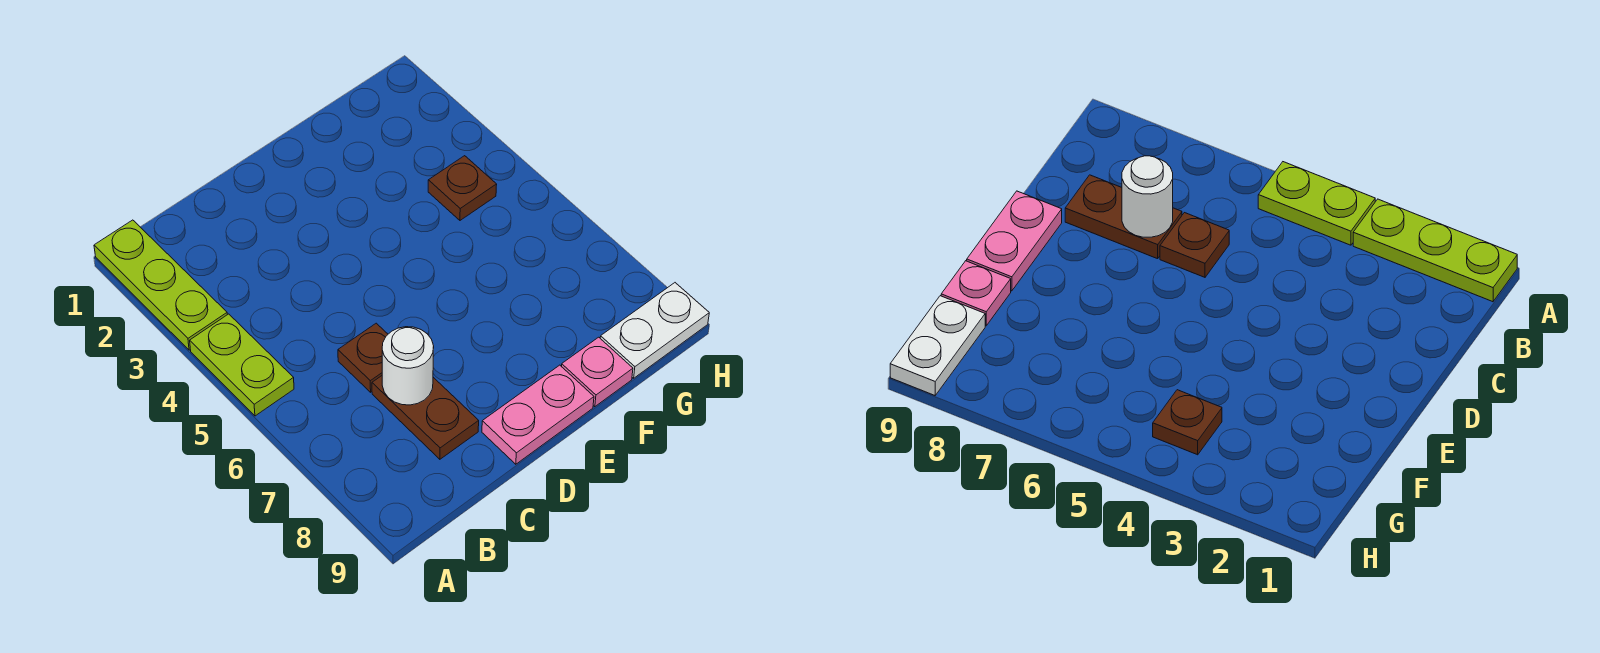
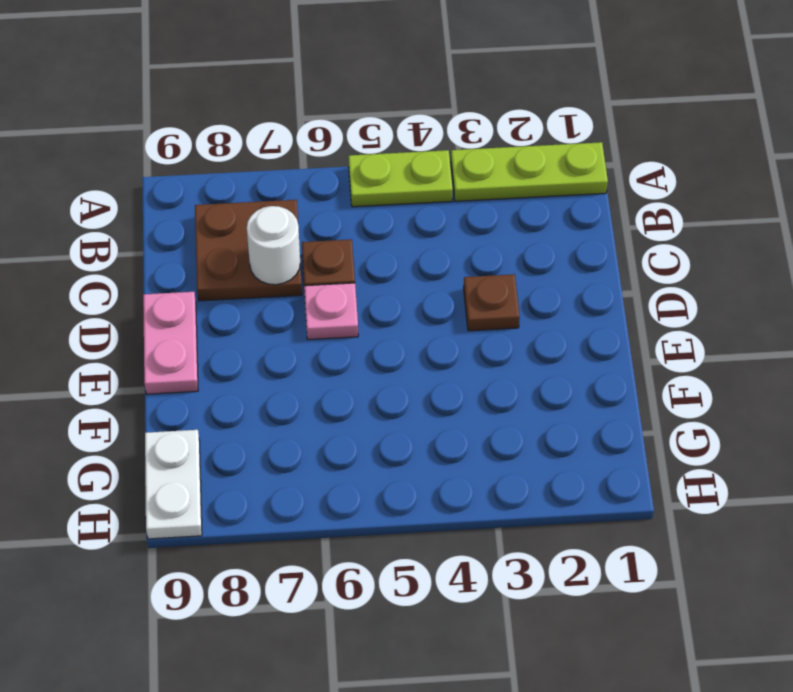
brown plate C7:C8 level 1 -> brown plate B7:C8 level 1
pink plate F9 level 1 -> pink plate D6 level 1
brown plate G4 level 1 -> brown plate D3 level 1

